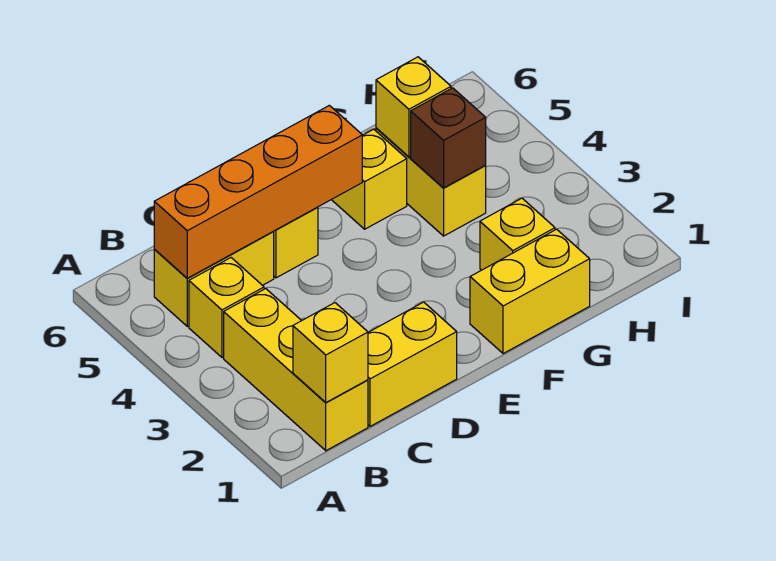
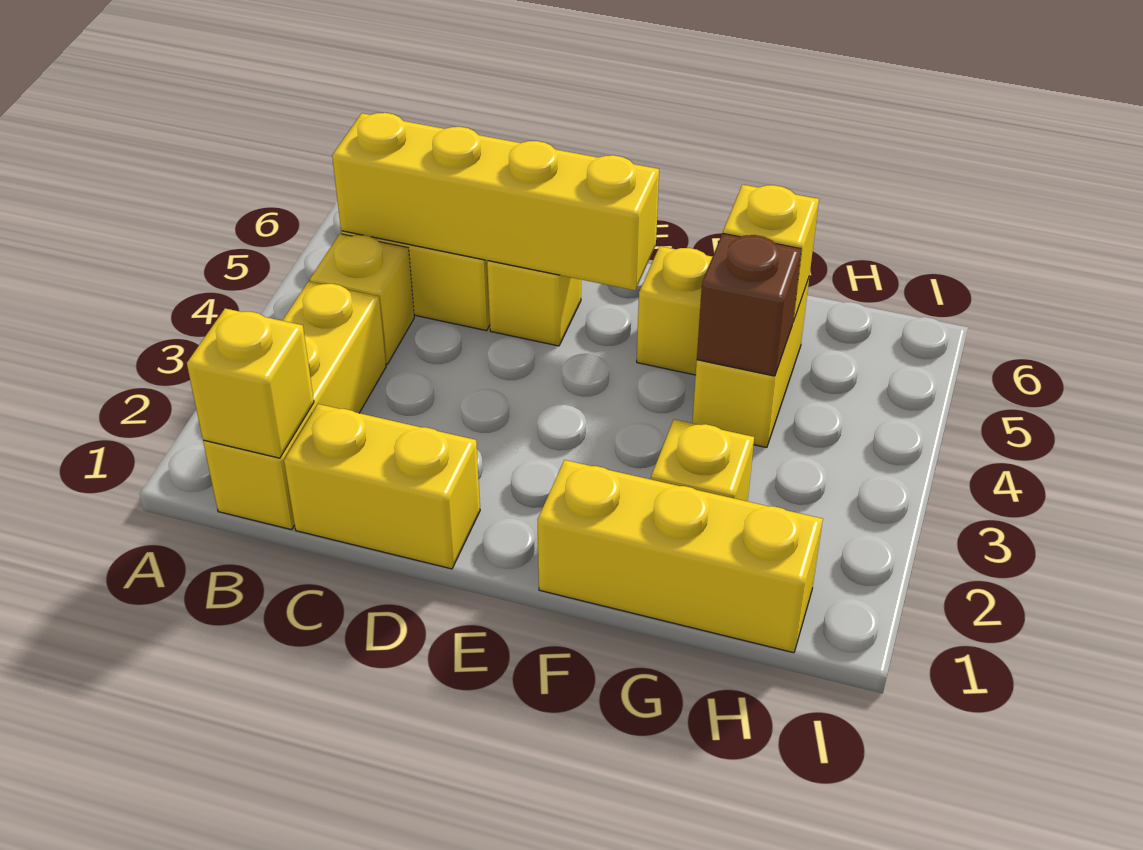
orange brick B5:E5 level 2 -> yellow brick B5:E5 level 2
yellow brick F1:G1 level 1 -> yellow brick F1:H1 level 1

